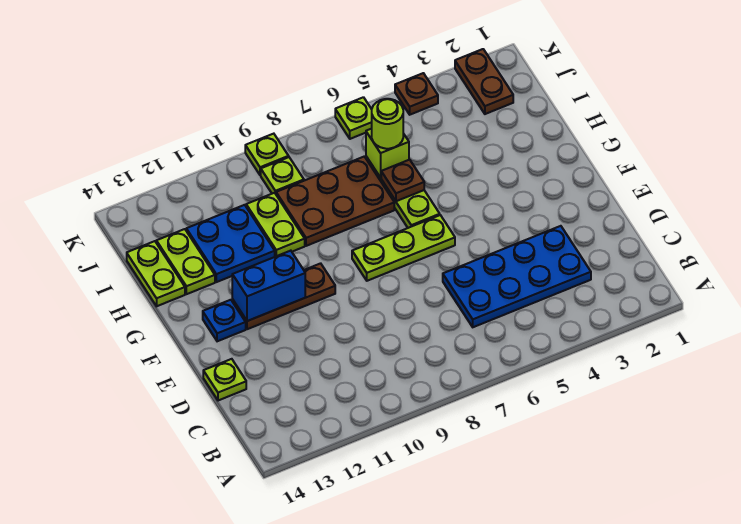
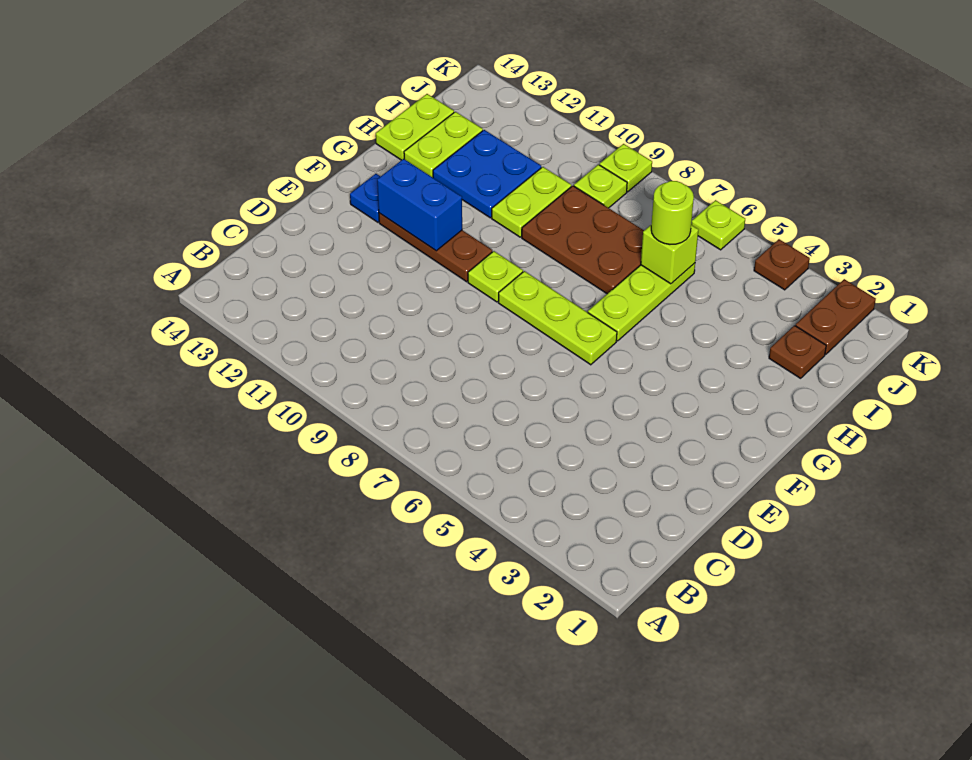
blue plate C3:D6 level 1 -> none
lime plate D14 level 1 -> lime plate F9 level 1
brown plate H6 level 2 -> brown plate I2 level 1

